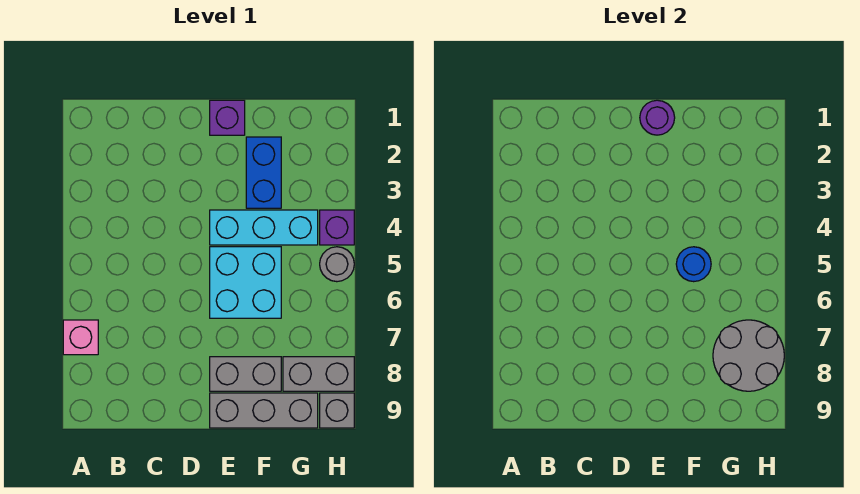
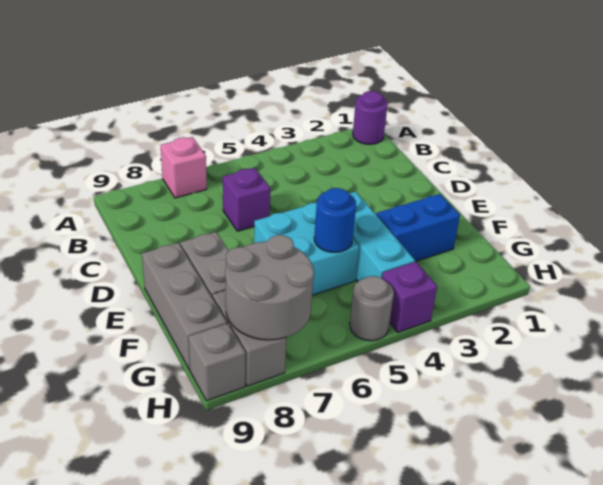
purple brick E1 level 1 -> purple brick C6 level 1
purple round brick E1 level 2 -> purple round brick A1 level 1

